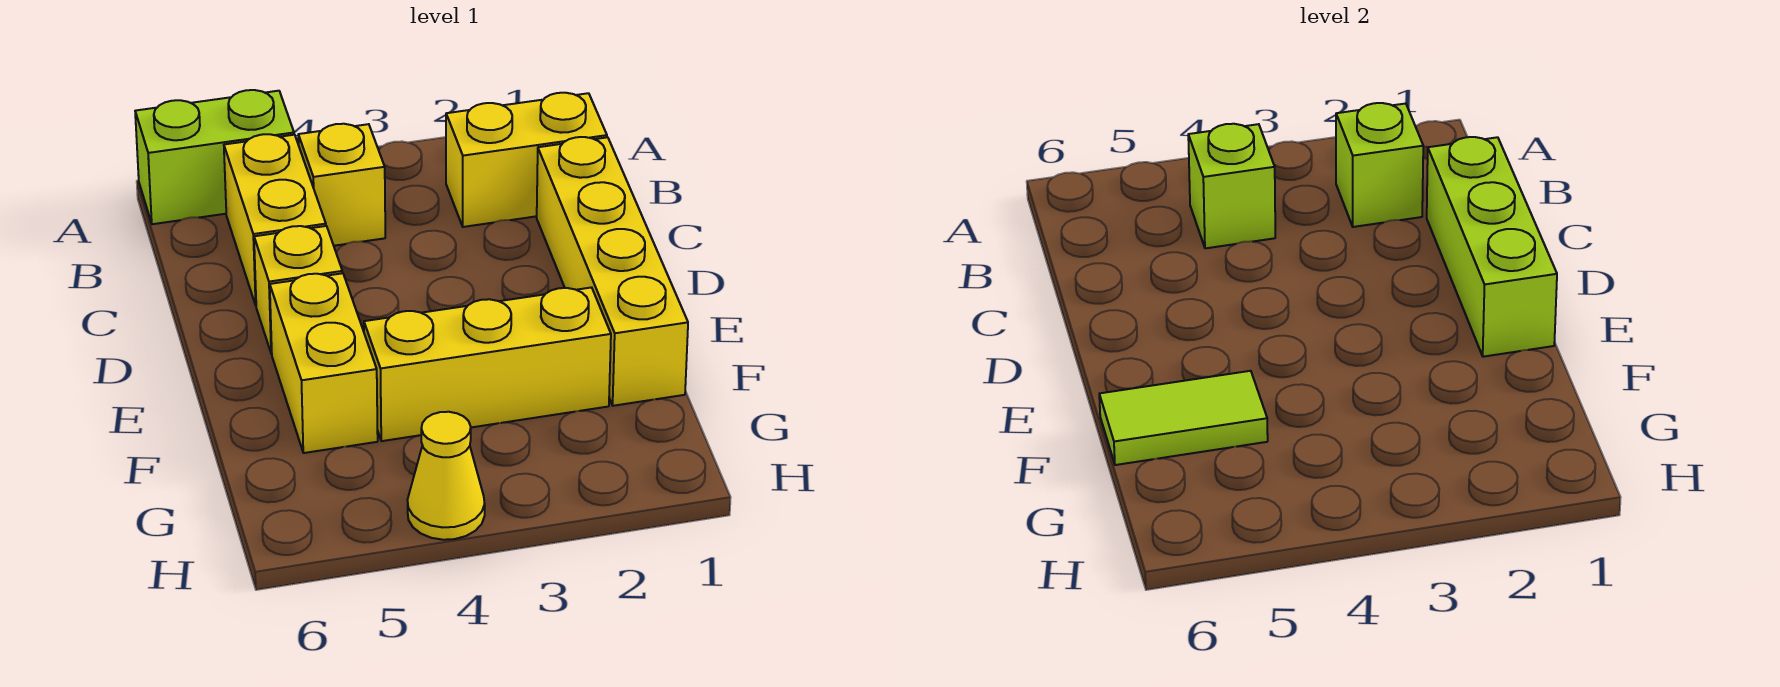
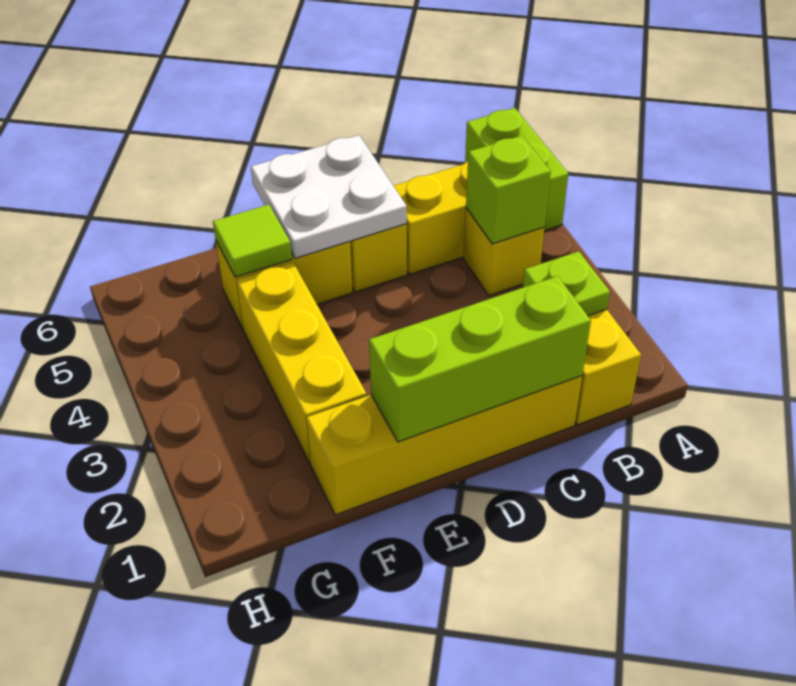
lime brick B2 level 2 -> lime plate B2 level 2
none -> white plate D5:E6 level 2
lime tile F5:F6 level 2 -> lime tile F5 level 2
yellow cone H4 level 1 -> none

